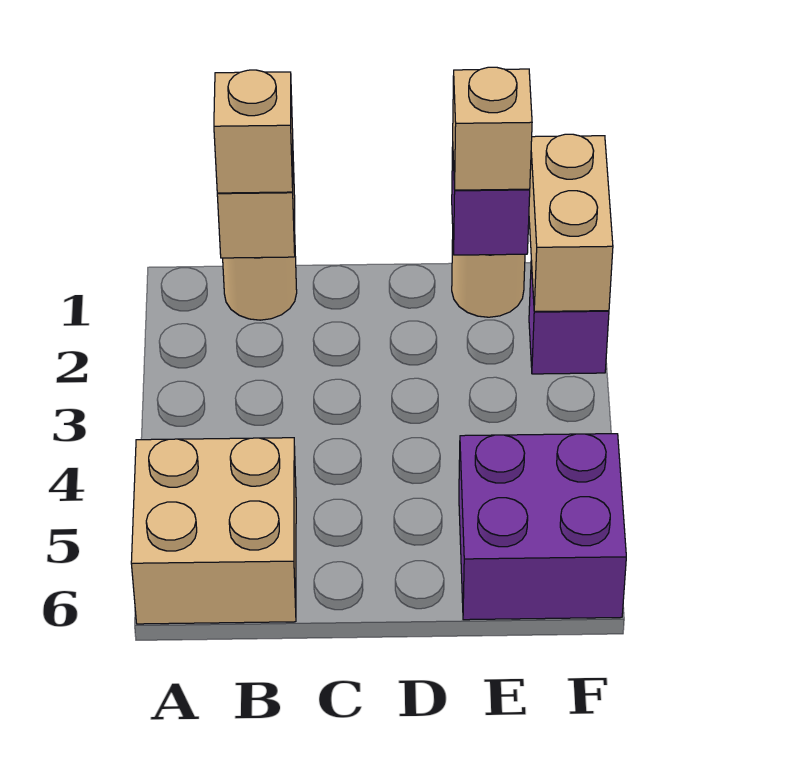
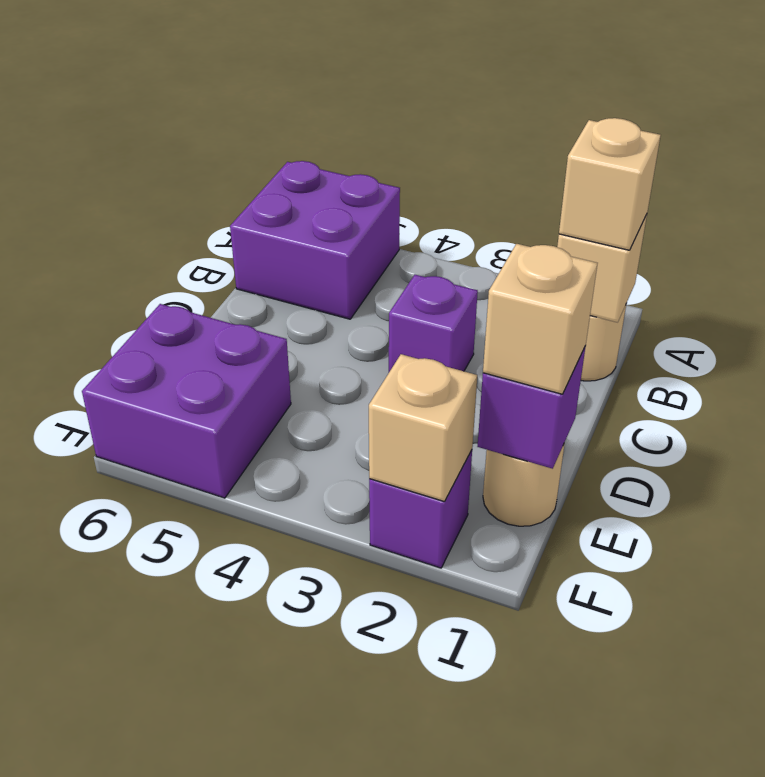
tan brick A5:B6 level 1 -> purple brick A5:B6 level 1
none -> purple brick C3 level 1
tan brick F1:F2 level 2 -> tan brick F2 level 2

